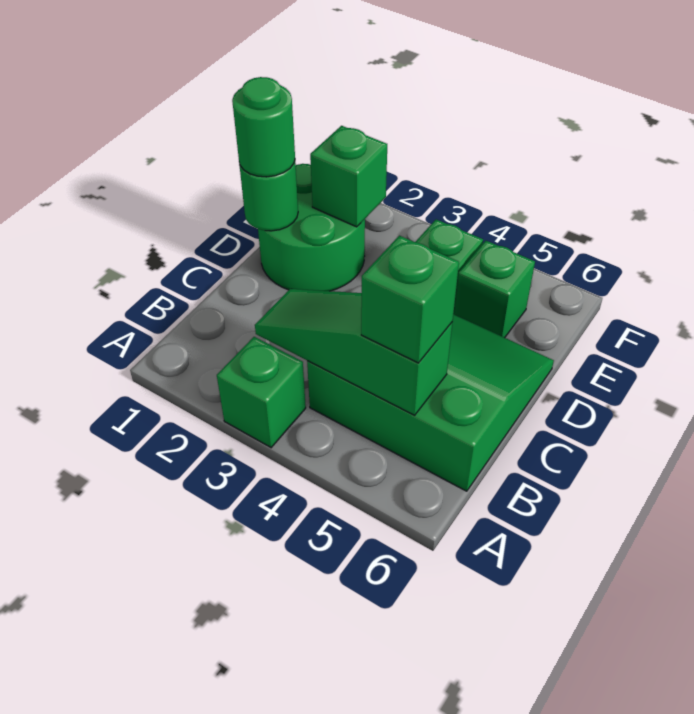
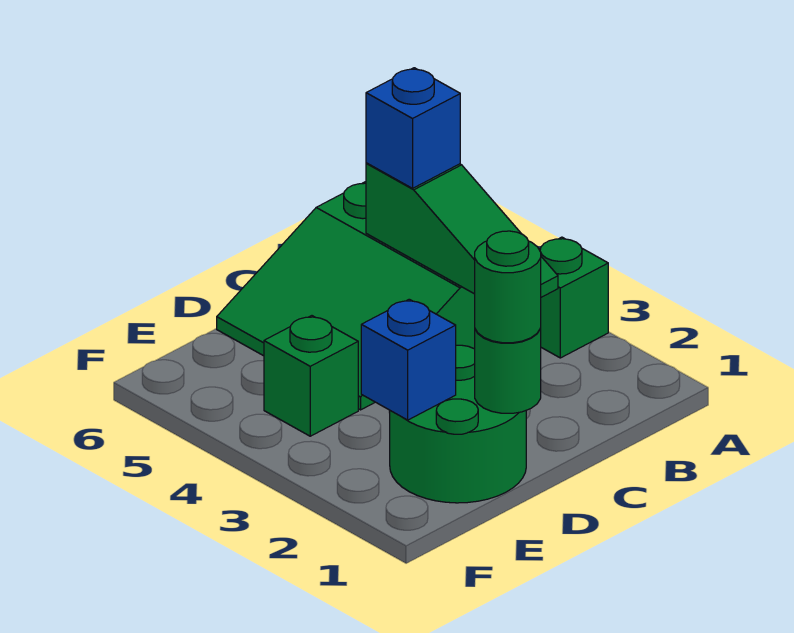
green brick B5 level 3 -> blue brick B5 level 3
green brick E2 level 2 -> blue brick E2 level 2
green brick E5 level 1 -> none

